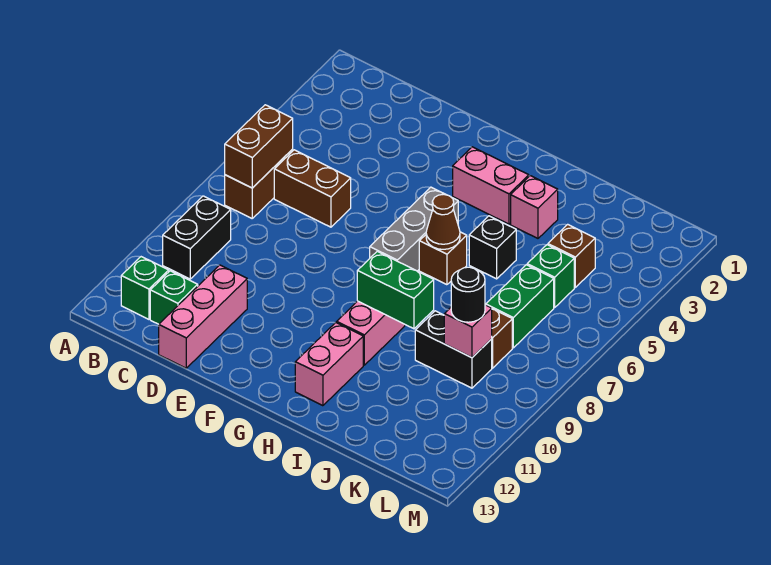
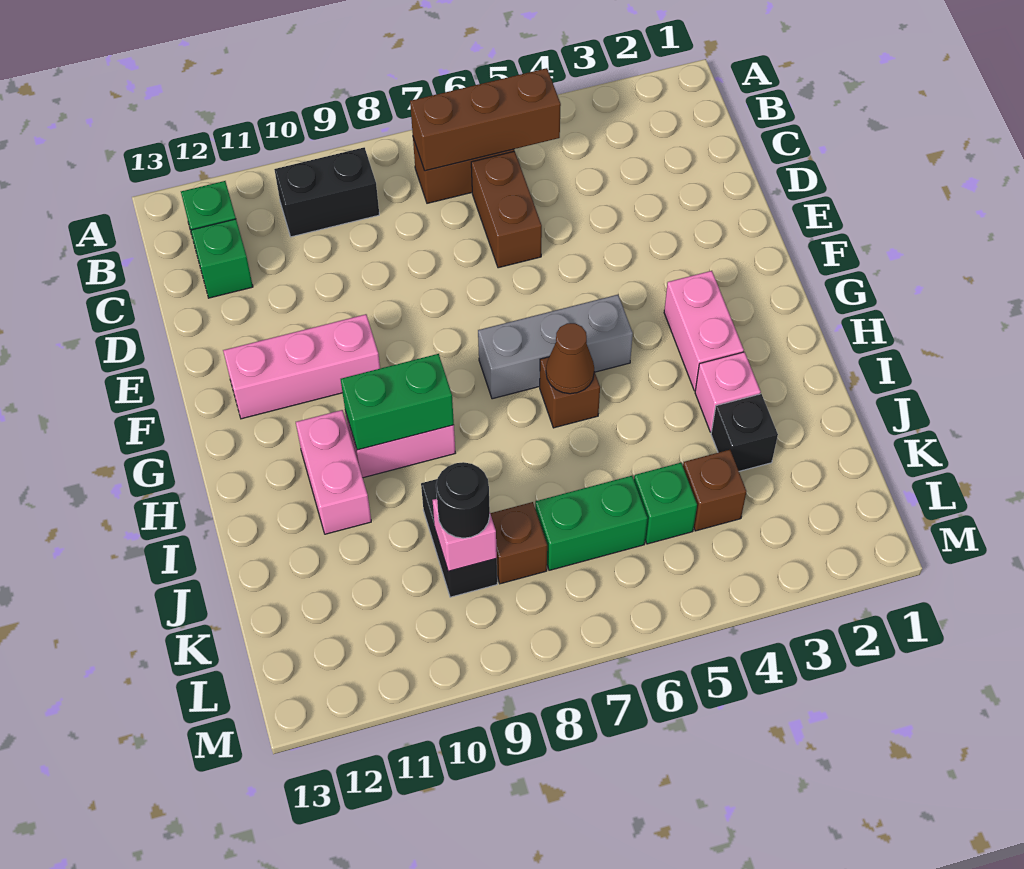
brown brick B6:B7 level 2 -> brown brick B5:B7 level 2
pink brick D11:D13 level 1 -> pink brick F10:F12 level 1
green brick H9:I9 level 2 -> green brick H9:H10 level 2
pink brick H11:H12 level 1 -> pink brick H11:I11 level 1
black brick I5 level 1 -> black brick J3 level 1

